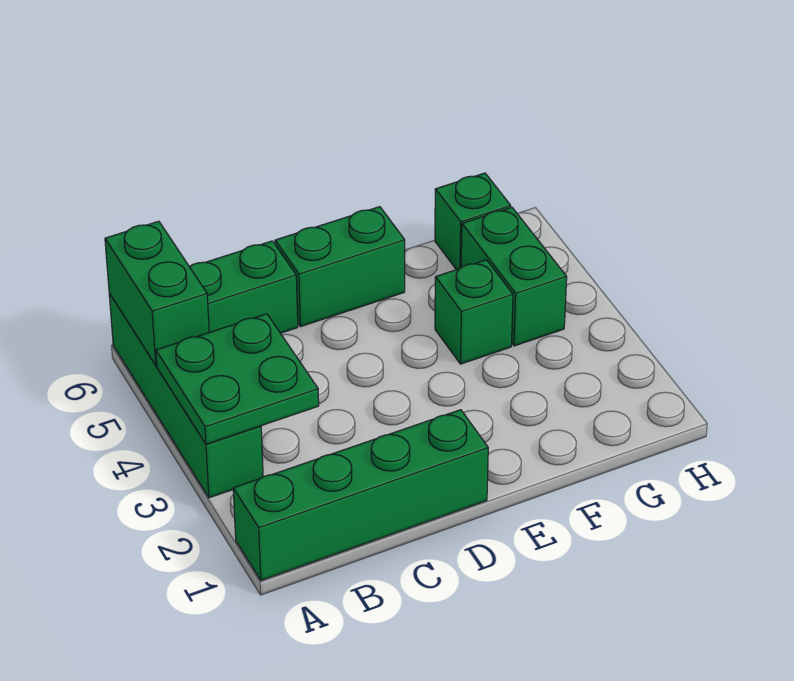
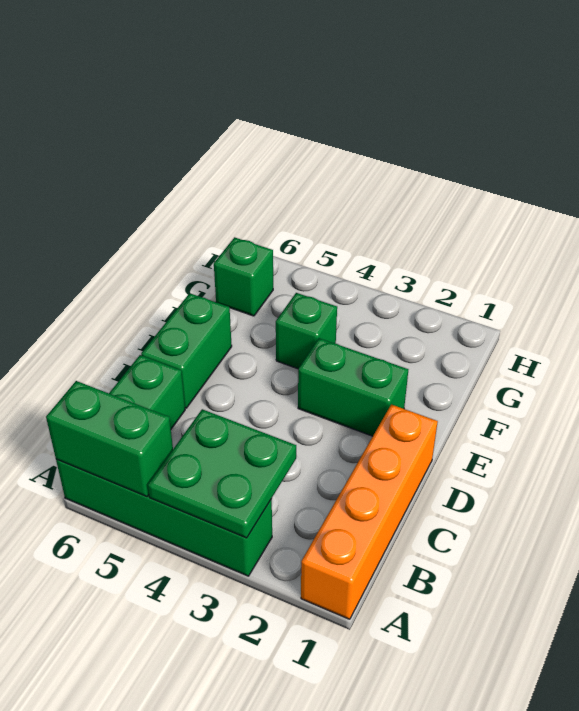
green brick A1:D1 level 1 -> orange brick A1:D1 level 1
green brick G4:G5 level 1 -> green brick E2:E3 level 1

